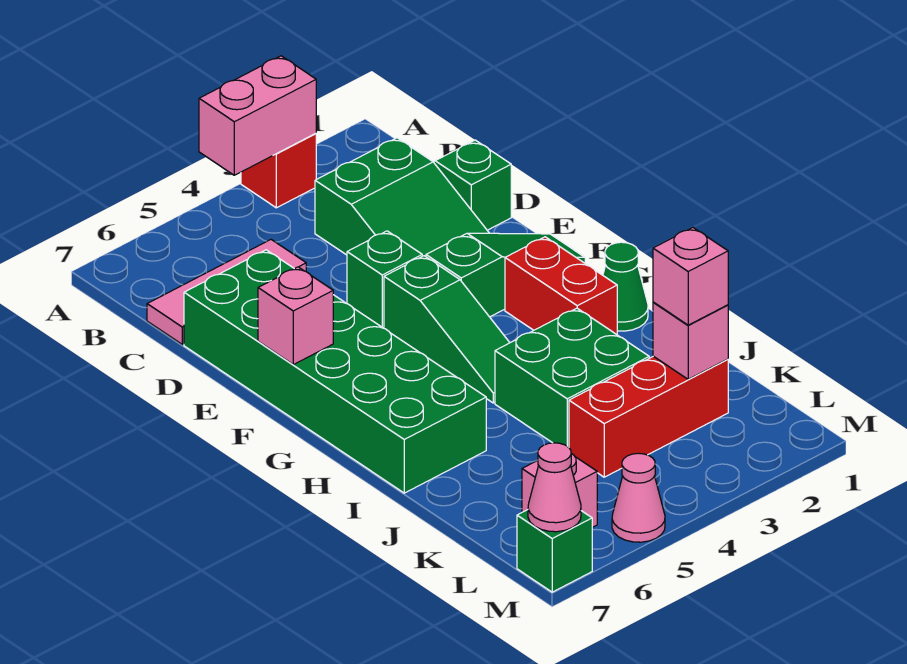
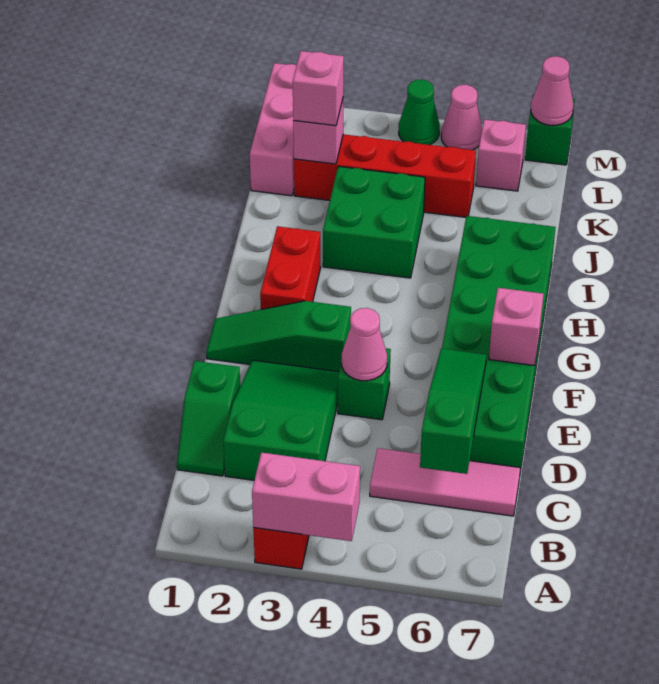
none -> pink cone E4 level 2
green slope F4:H4 level 1 top F -> green slope C6:E6 level 2 top C
green cone H1 level 1 -> green cone M4 level 1
none -> pink brick K1:M1 level 1
red brick K2:K4 level 1 -> red brick K2:K5 level 1

